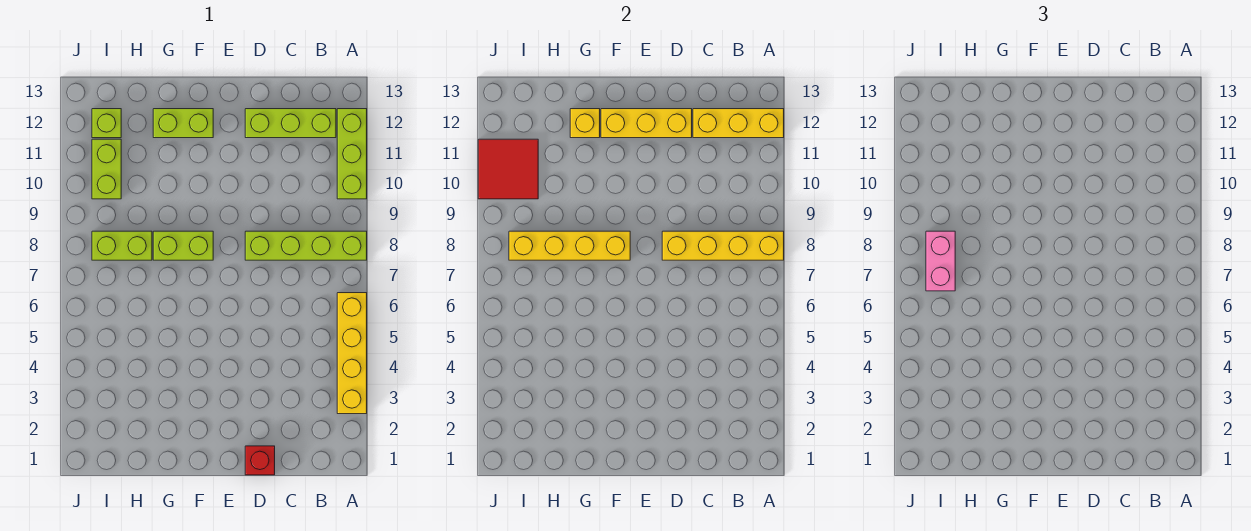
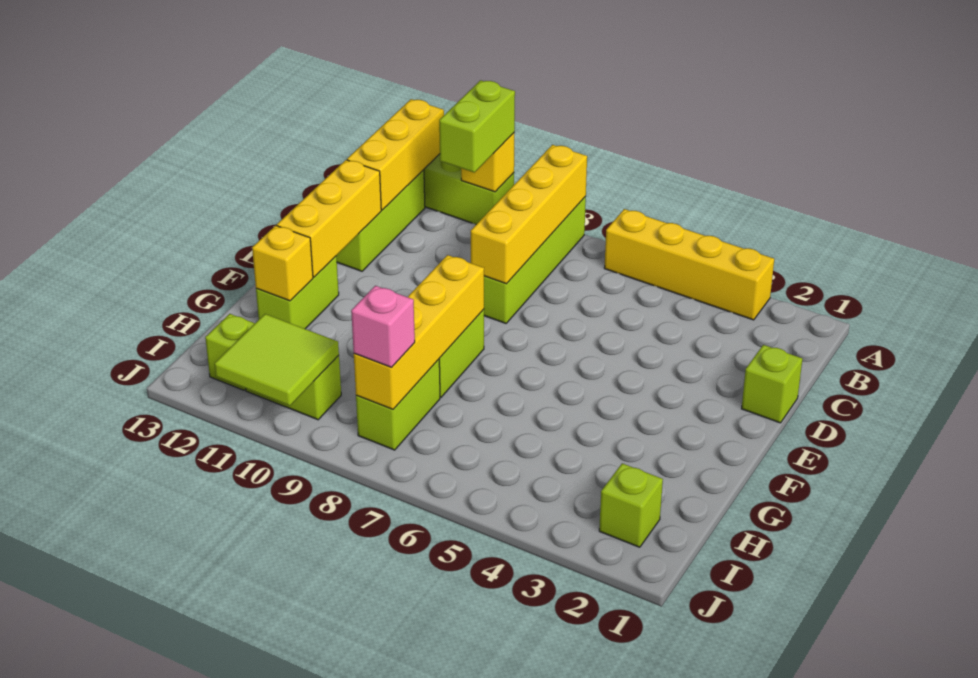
none -> yellow brick A10 level 2
none -> lime brick A10:B10 level 3
red brick D1 level 1 -> lime brick D1 level 1
none -> lime brick I2 level 1
pink brick I7:I8 level 3 -> pink brick I8 level 3
red tile I10:J11 level 2 -> lime tile I10:J11 level 2

